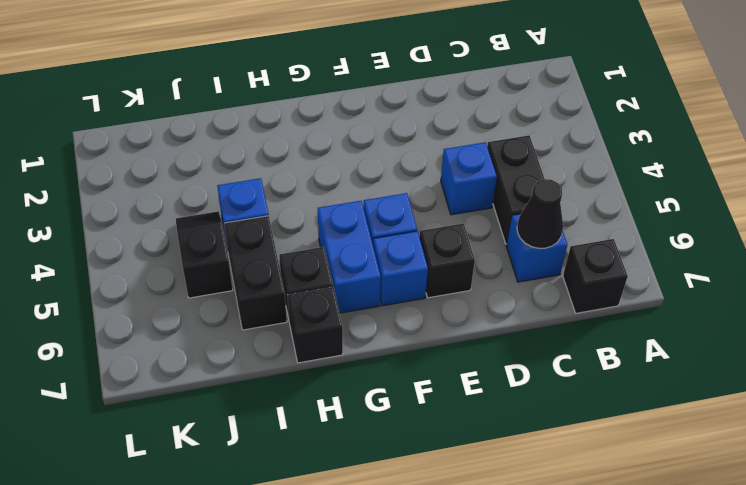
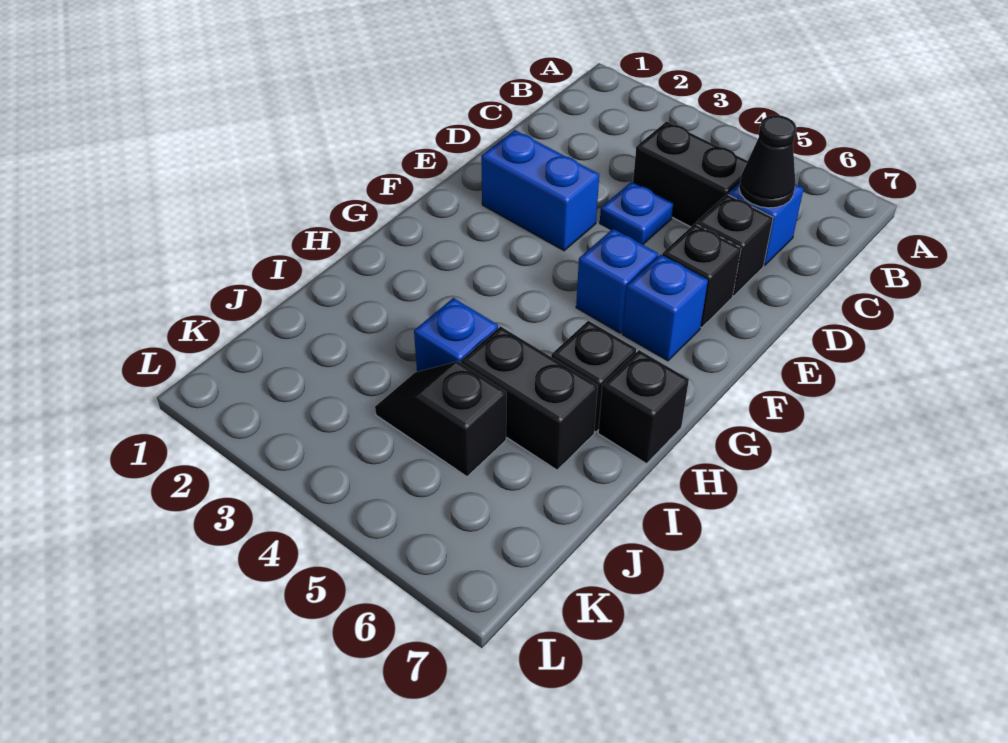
black brick B7 level 1 -> black brick D6 level 1
blue brick D4 level 1 -> blue plate D4 level 1
blue brick G5:G6 level 1 -> blue brick E2:E3 level 1

